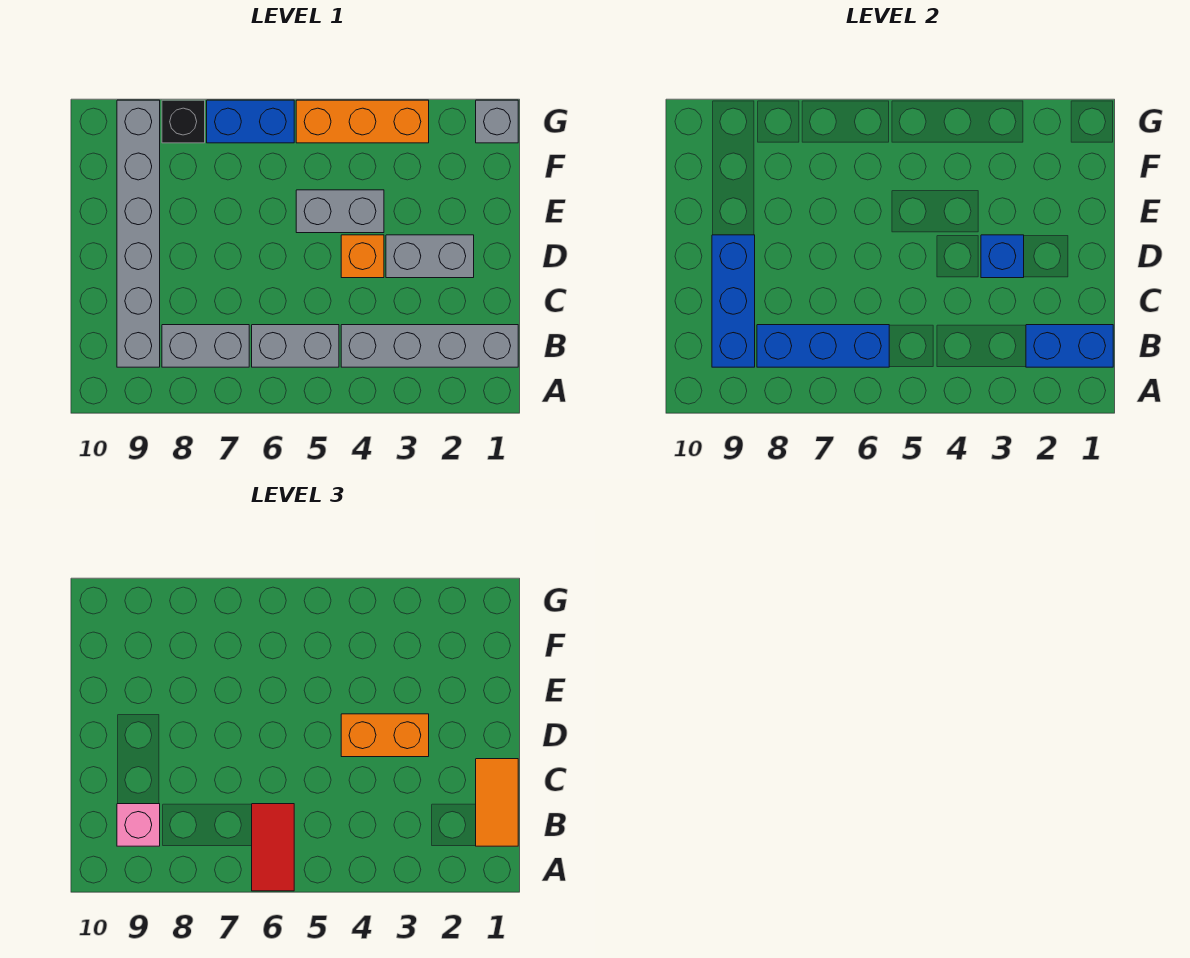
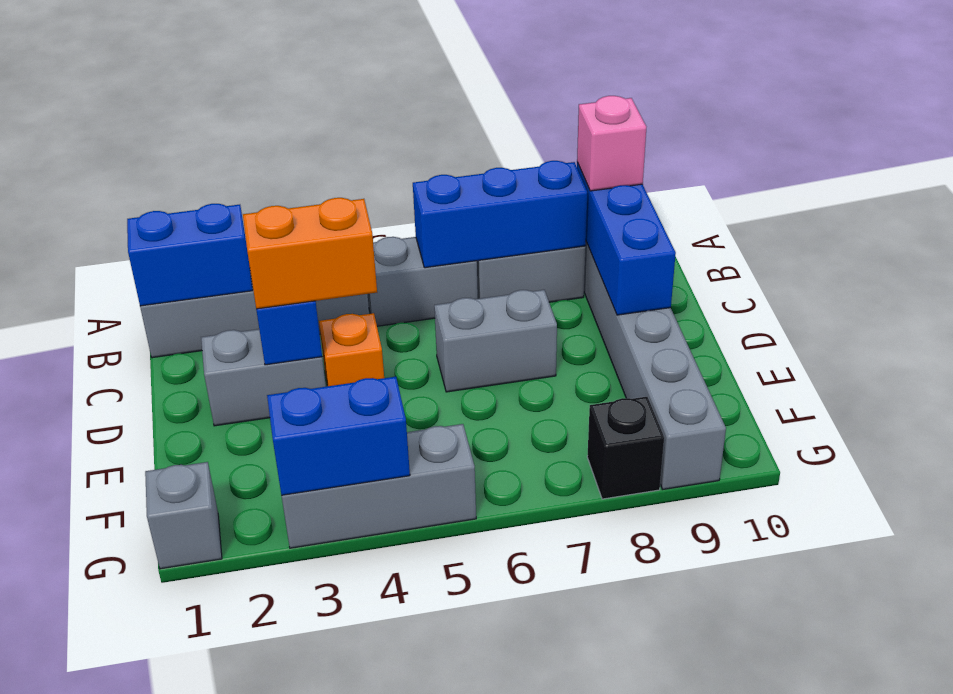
red tile A6:B6 level 3 -> none
orange tile B1:C1 level 3 -> none
grey brick E4:E5 level 1 -> grey brick D6:D7 level 1
orange brick G3:G5 level 1 -> grey brick G3:G5 level 1
blue brick G6:G7 level 1 -> blue brick G3:G4 level 2

